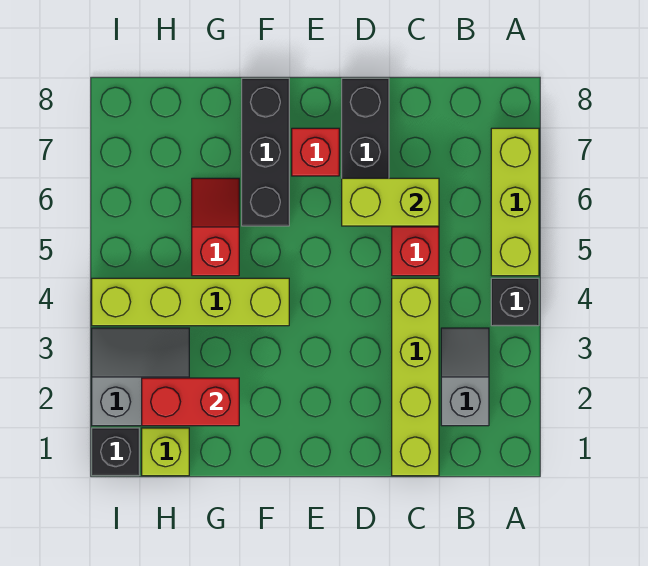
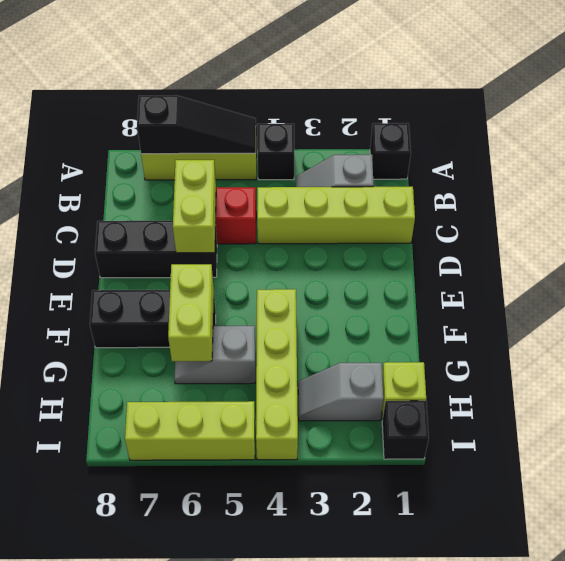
none -> black brick A1 level 1
none -> black slope A5:A7 level 2 top 7
red brick E7 level 1 -> none
none -> lime brick F6:G6 level 2
red brick G2:H2 level 2 -> none
red slope G5:G6 level 1 top 5 -> grey slope G5:G6 level 1 top 5
grey slope H2:I3 level 1 top 2 -> grey slope H2:H3 level 1 top 2
none -> lime brick I5:I7 level 1

